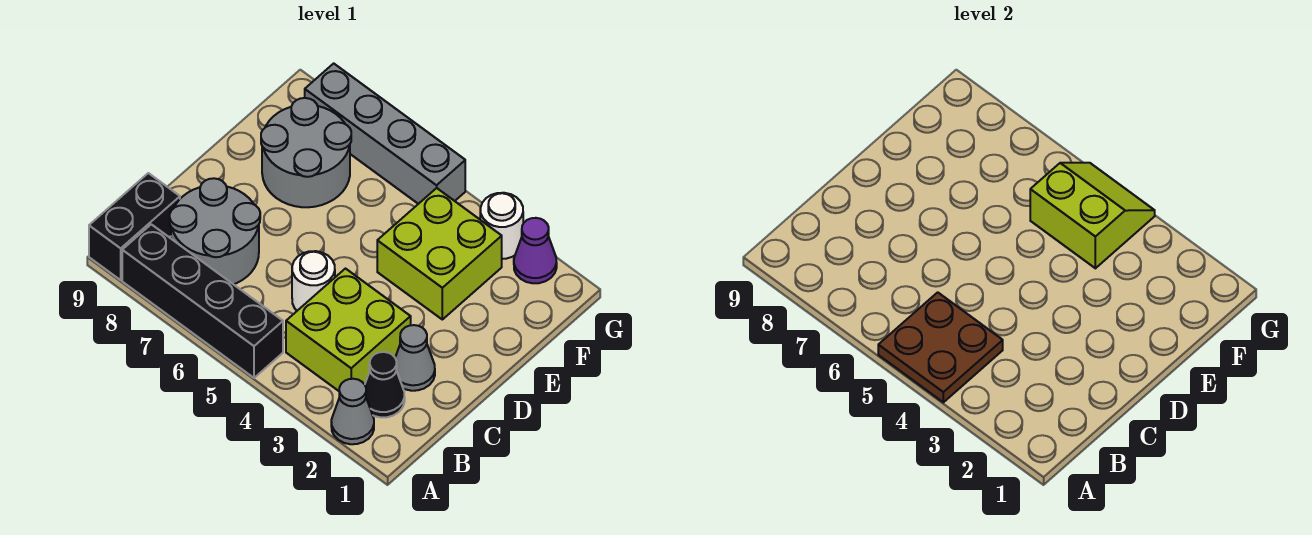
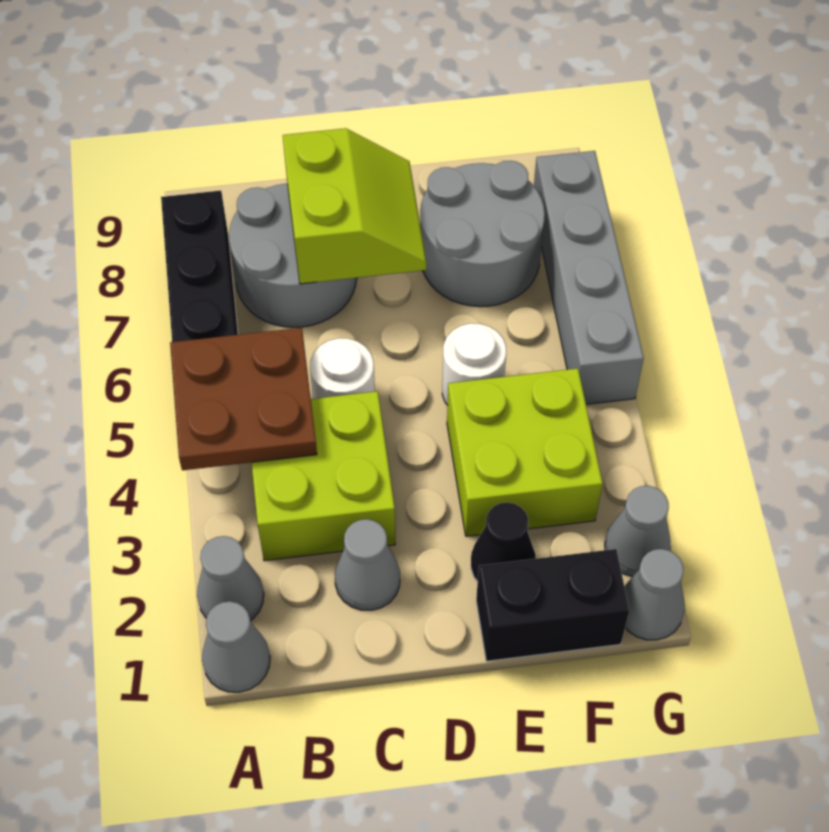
none -> grey cone A1 level 1
black brick A9:B9 level 1 -> black brick E1:F1 level 1
black cone B2 level 1 -> black cone E2 level 1
lime slope F4:G5 level 2 top F -> lime slope C7:D8 level 2 top C
none -> grey cone G1 level 1
purple cone G2 level 1 -> grey cone G2 level 1
white round brick G3 level 1 -> white round brick E5 level 1

